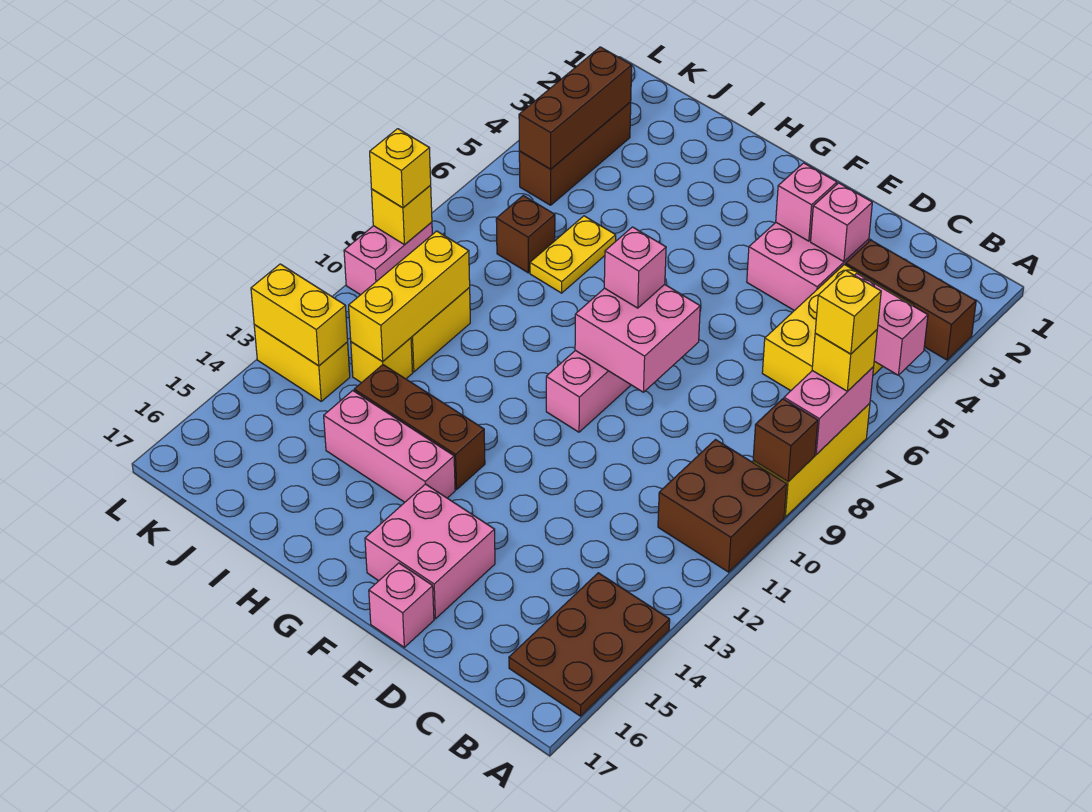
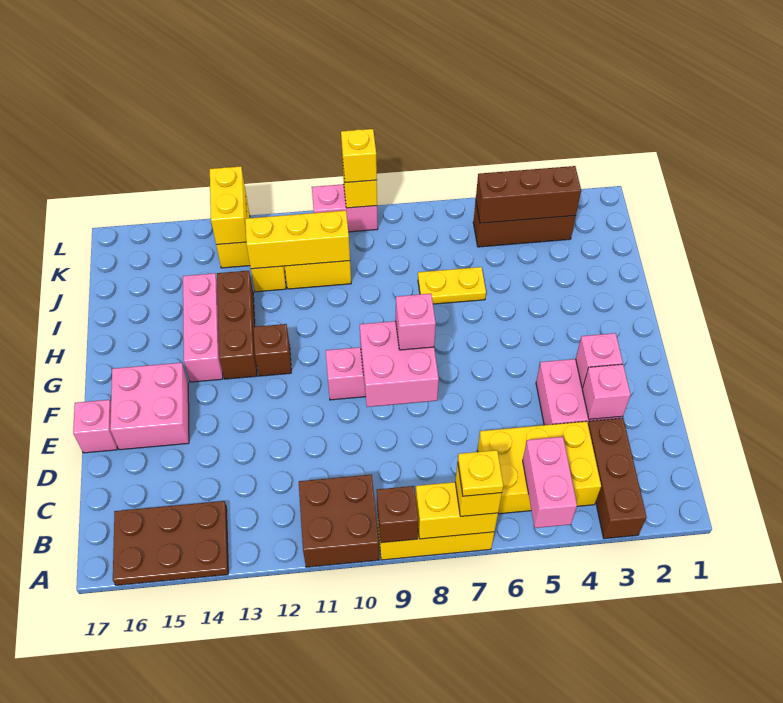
pink brick A7:A8 level 2 -> yellow brick A7:A8 level 2
yellow brick A7 level 4 -> yellow plate A7 level 4
brown brick J7 level 1 -> brown brick G12 level 1

